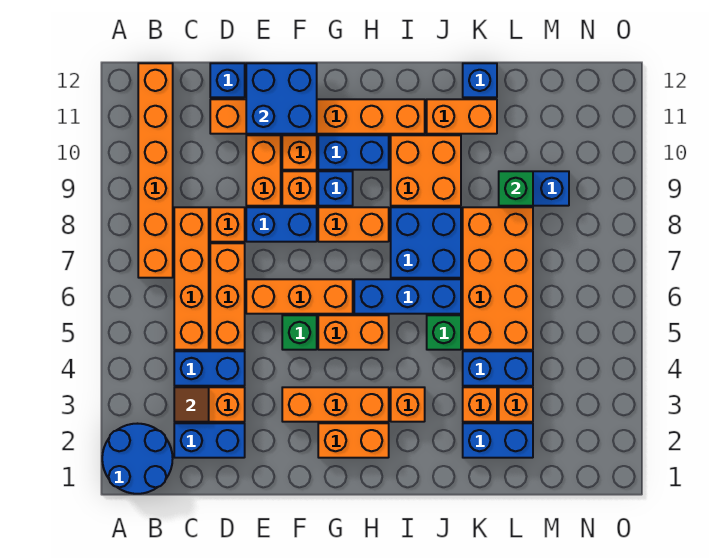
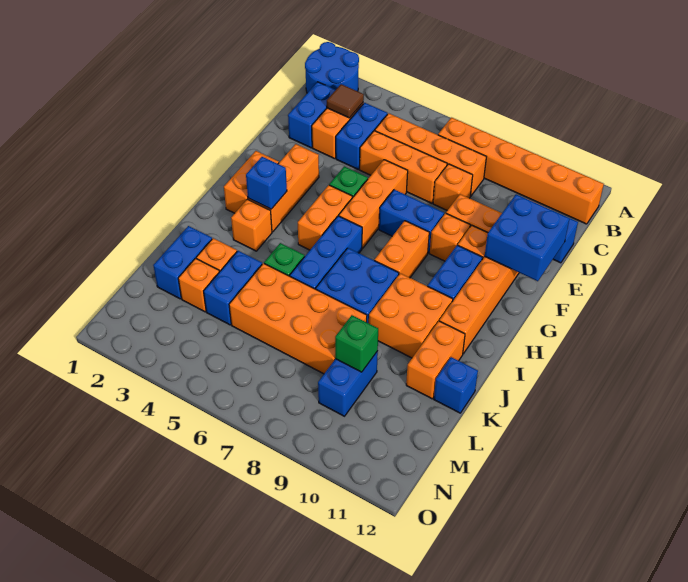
blue brick E8:F8 level 1 -> blue brick F7:F8 level 1
blue brick G9 level 1 -> blue brick H3 level 2

